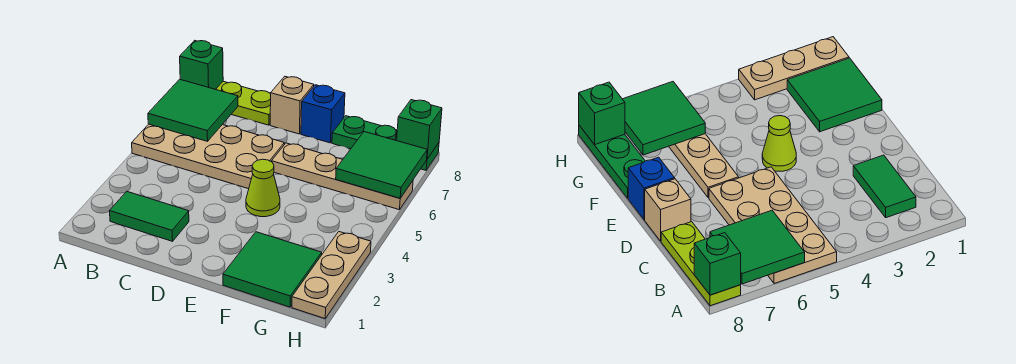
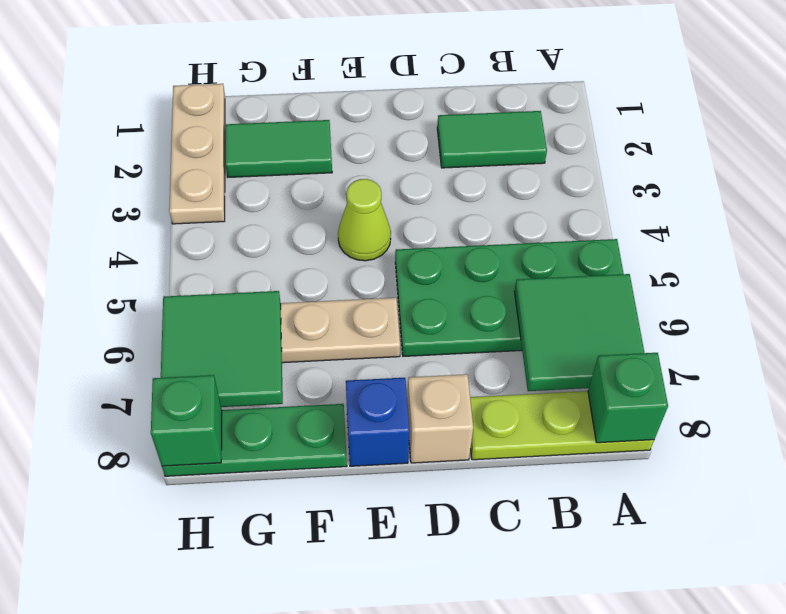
tan plate A5:D6 level 1 -> green plate A5:D6 level 1
green tile F1:G2 level 1 -> green tile F2:G2 level 1

